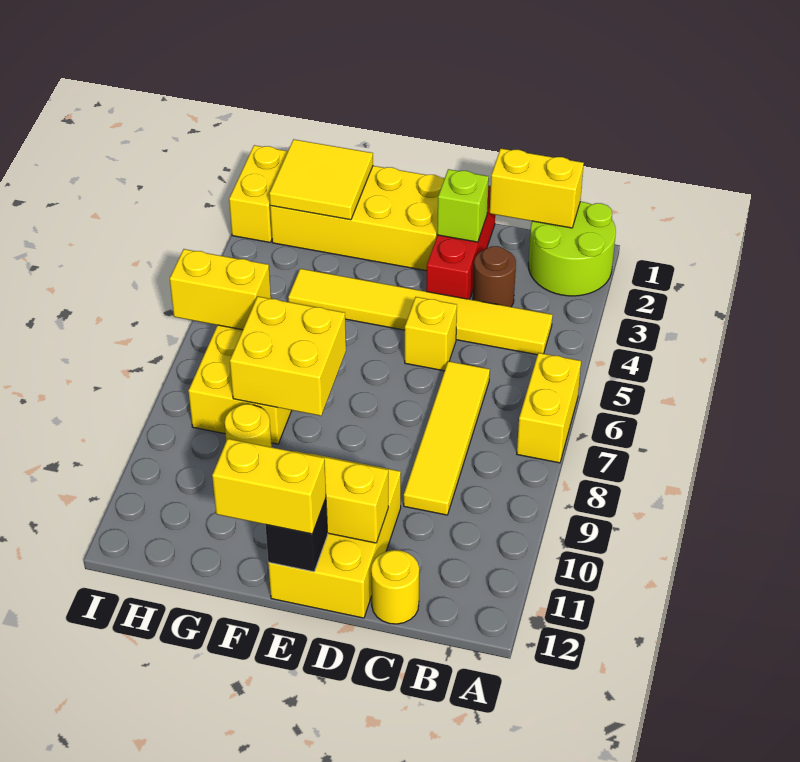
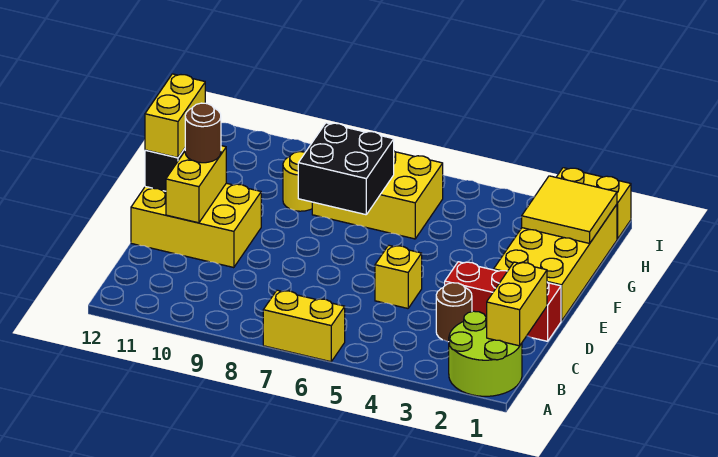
yellow tile B4:G4 level 1 -> none
yellow tile C6:C9 level 1 -> none
yellow round brick C12 level 1 -> none
lime brick D2 level 2 -> none
none -> brown round brick E11 level 3
yellow brick F7:G8 level 2 -> black brick F7:G8 level 2
yellow brick H6:I6 level 2 -> none

